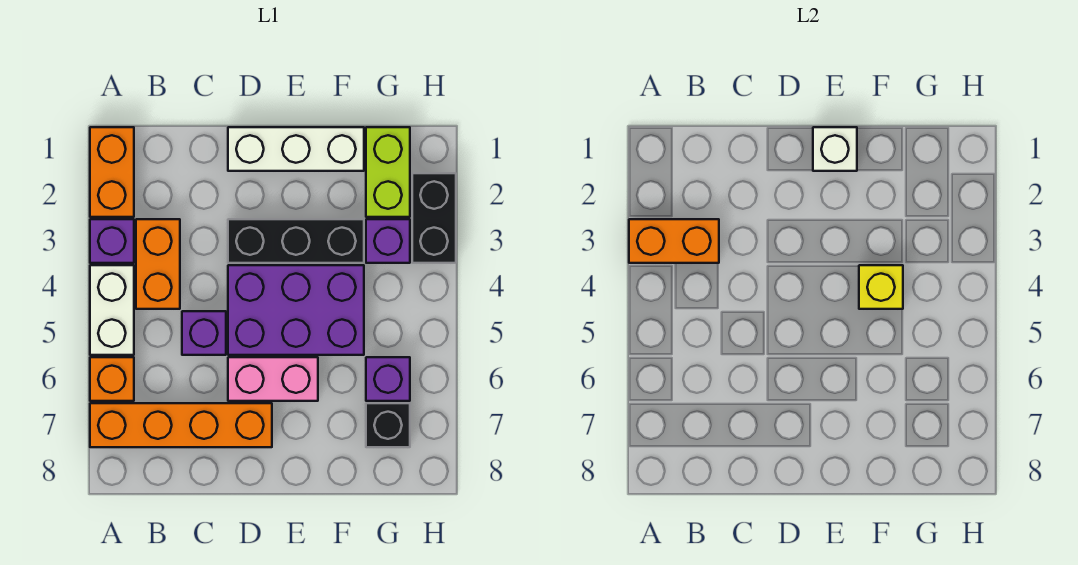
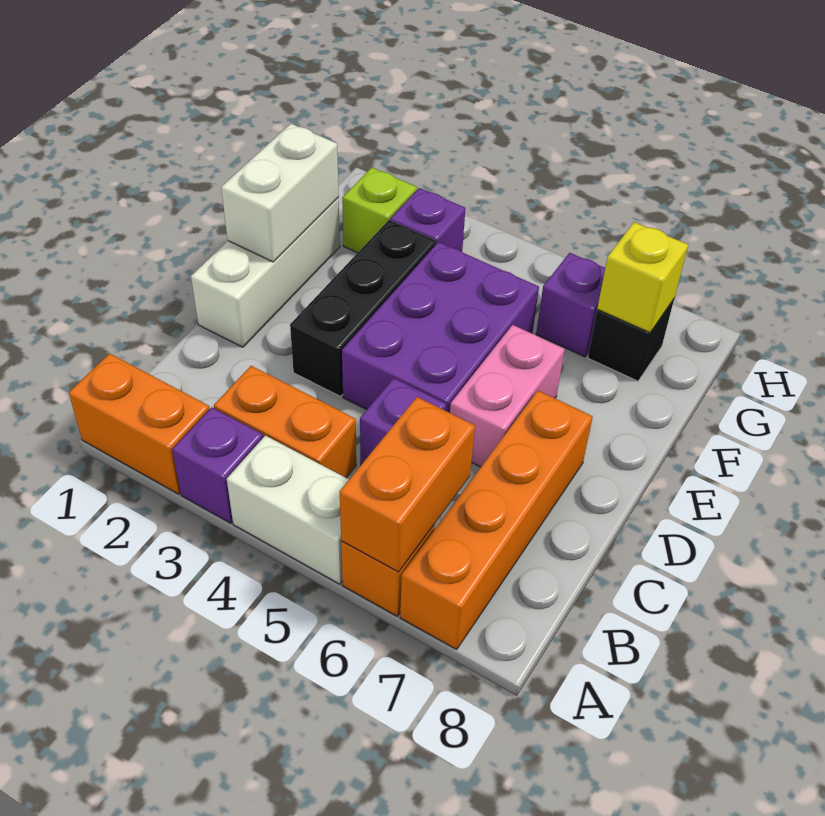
orange brick A3:B3 level 2 -> orange brick A6:B6 level 2
white brick E1 level 2 -> white brick E1:F1 level 2
yellow brick F4 level 2 -> yellow brick G7 level 2
lime brick G1:G2 level 1 -> lime brick G2 level 1
black brick H2:H3 level 1 -> none

